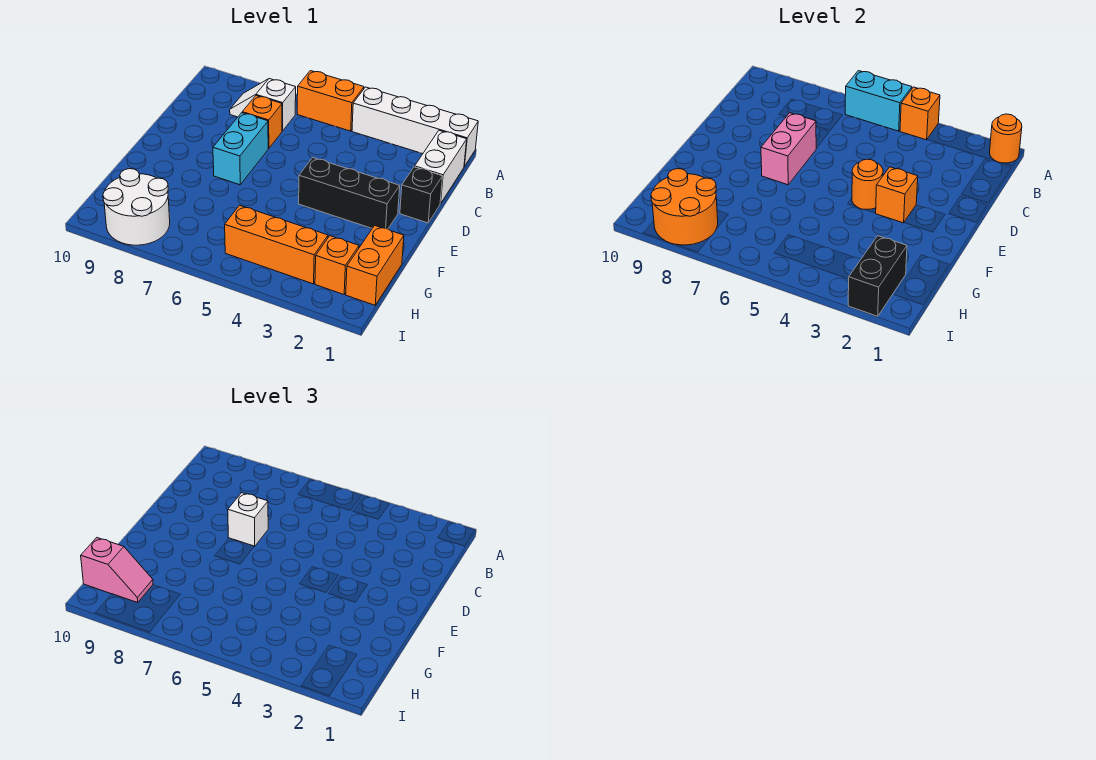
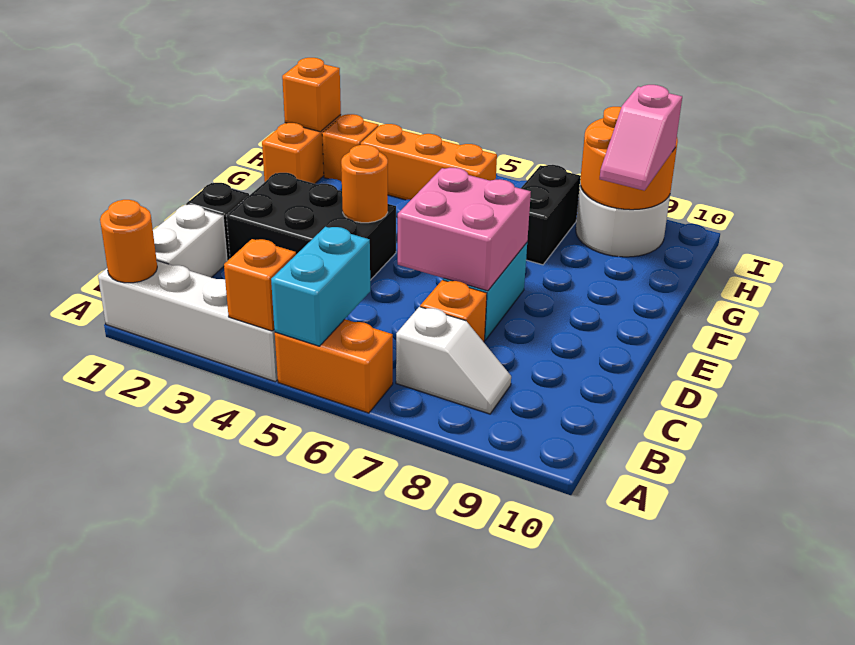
cyan brick A5:A6 level 2 -> cyan brick A5:B5 level 2
pink brick D7:E7 level 2 -> pink brick D6:E7 level 2
white brick D7 level 3 -> none
black brick E2:E4 level 1 -> black brick D2:E4 level 1
orange brick E3 level 2 -> orange brick H1 level 2
black brick H2:I2 level 2 -> black brick G7:H7 level 1
pink slope H9:H10 level 3 top 10 -> pink slope G9:H9 level 3 top H

